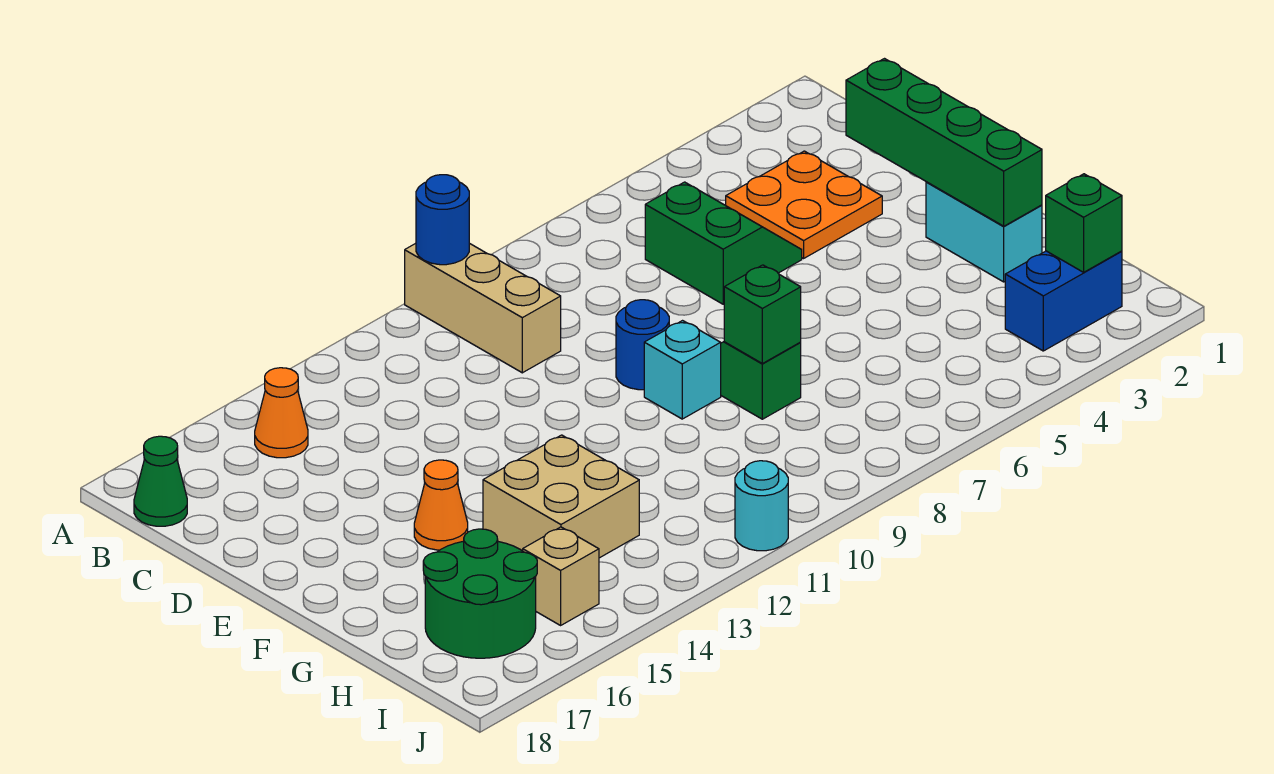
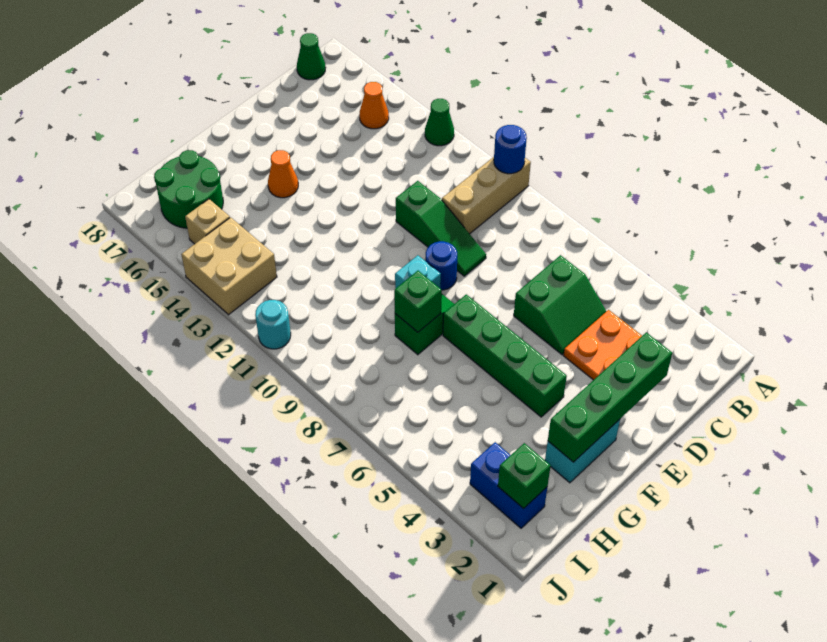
none -> green cone A13 level 1
none -> green slope D9:D11 level 1 top 11
none -> green brick F4:F7 level 1
tan brick G13:H14 level 1 -> tan brick I13:J14 level 1

